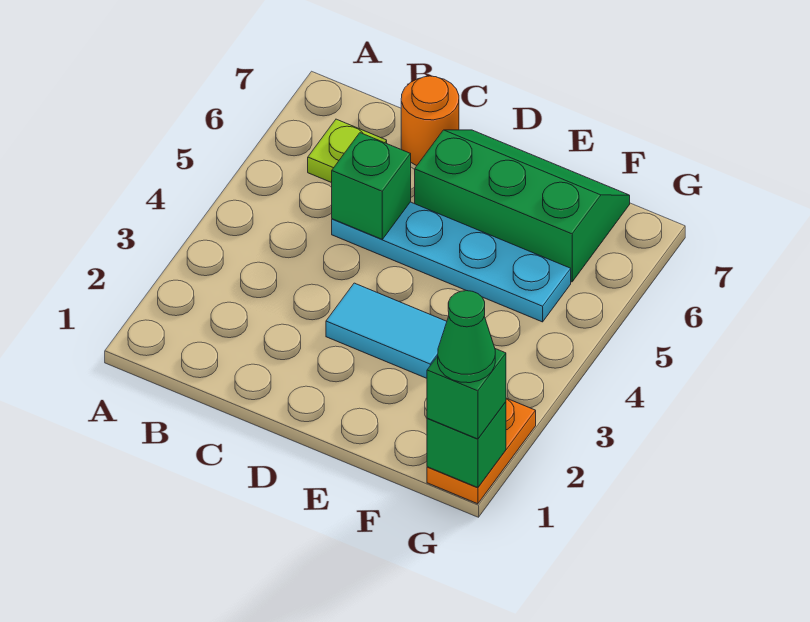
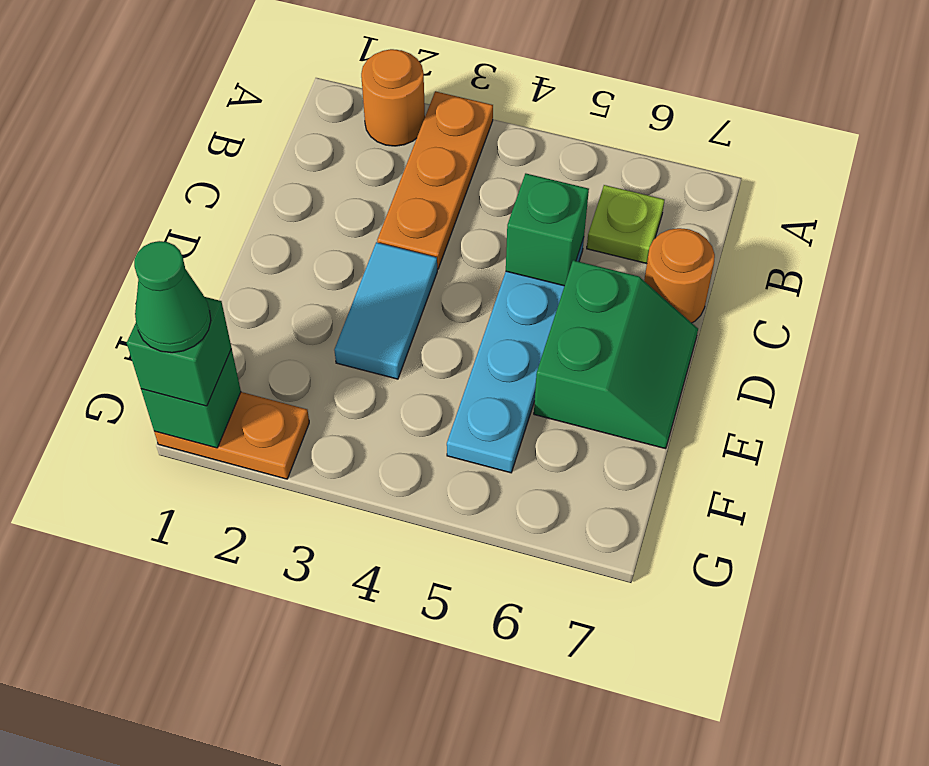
none -> orange round brick A2 level 1
none -> orange plate A3:C3 level 1
green slope D6:F7 level 1 top 6 -> green slope D6:E7 level 1 top 6

